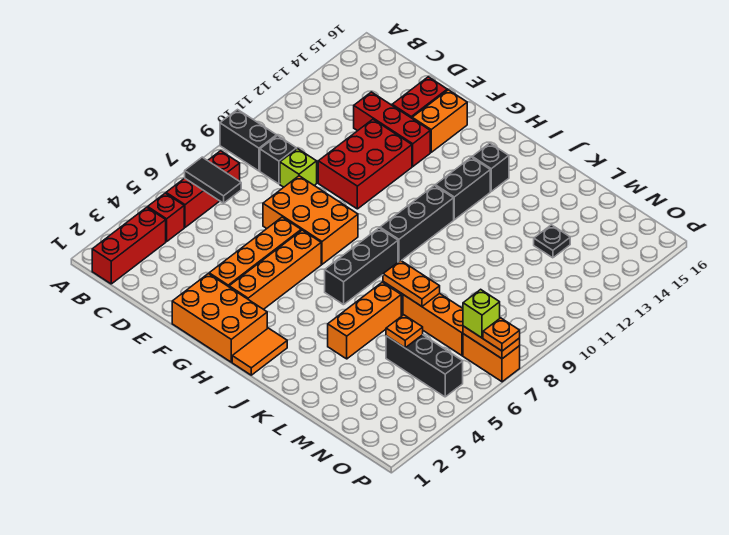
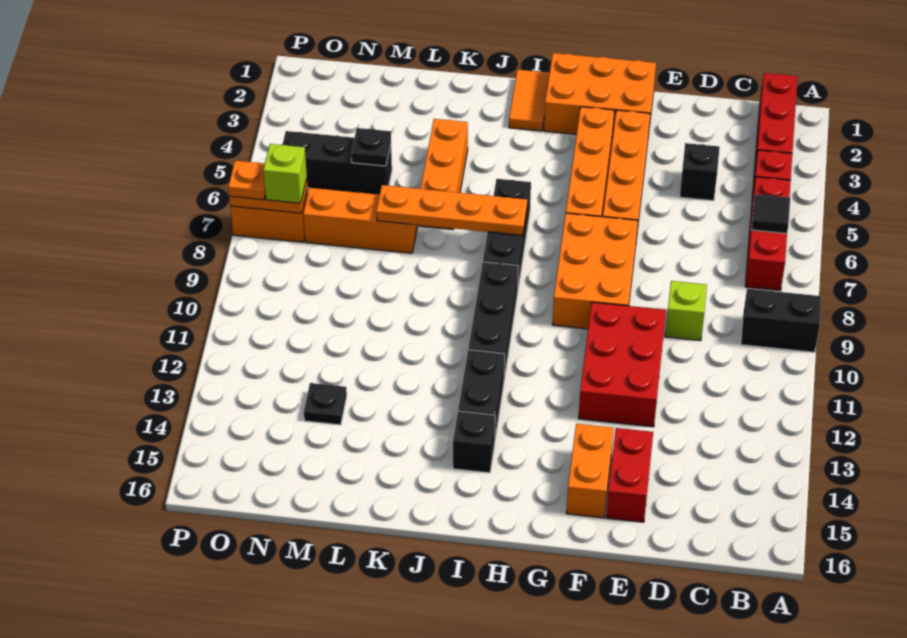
black tile B6:C6 level 2 -> black tile B6 level 2
black brick C9 level 1 -> black brick D4 level 1
red brick D13:F13 level 1 -> none
orange brick E7:G8 level 1 -> orange brick F7:G9 level 1
orange plate K7:L7 level 2 -> orange plate I7:L7 level 2
orange plate M5 level 2 -> black plate M5 level 2

